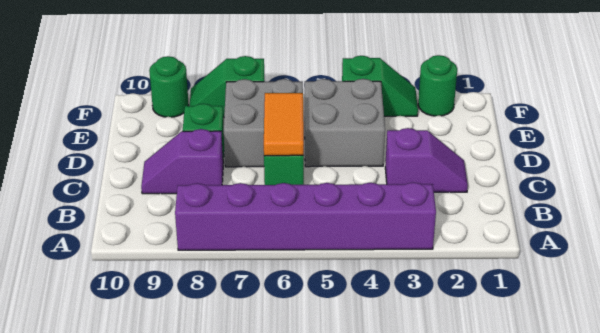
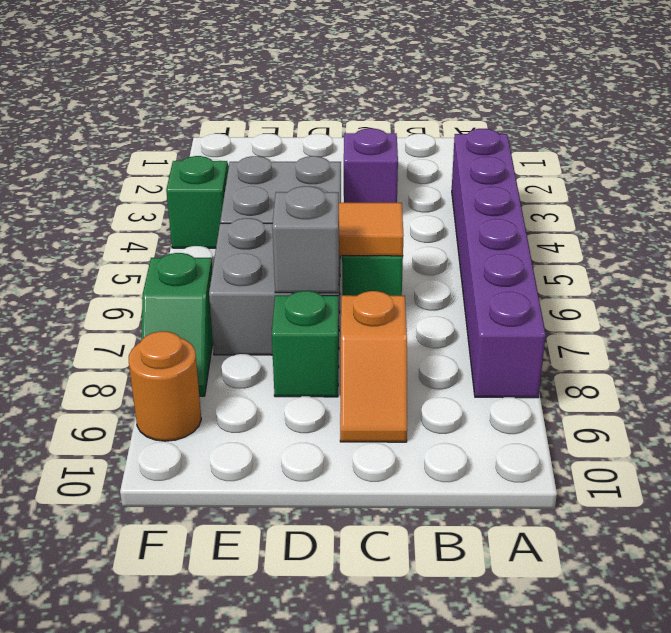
purple slope C8:C9 level 1 top 8 -> orange slope C8:C9 level 1 top 8
none -> grey brick D7 level 2
green round brick F2 level 1 -> none
green round brick F9 level 1 -> orange round brick F9 level 1

